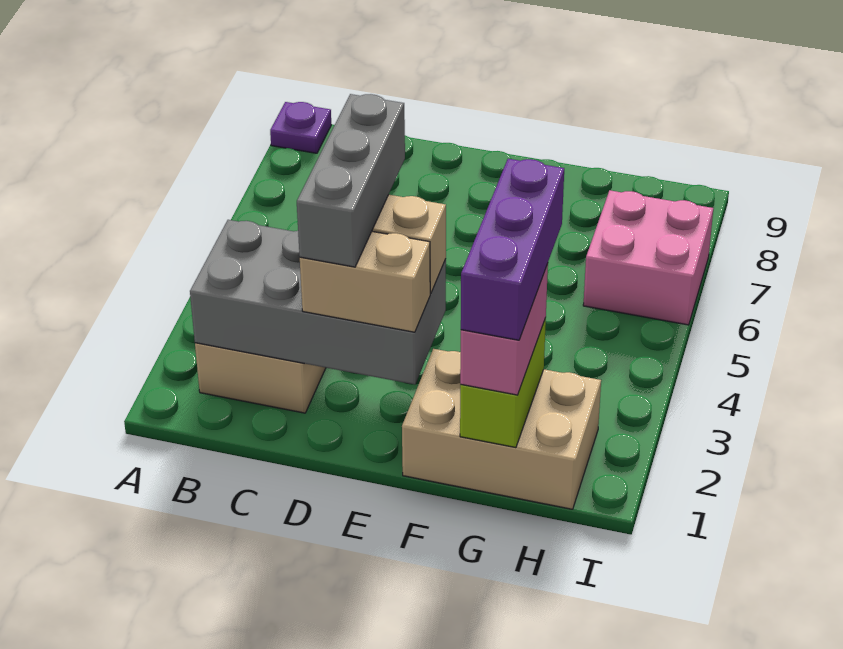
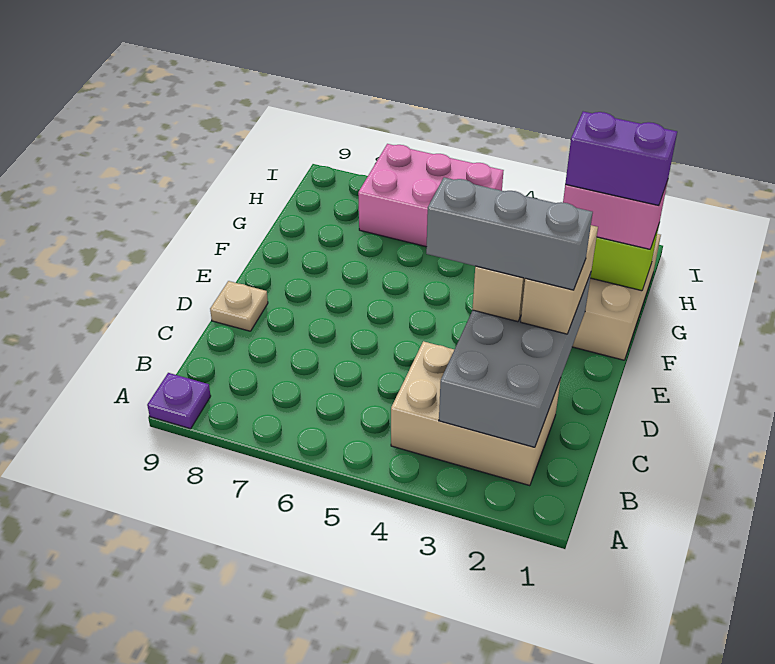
none -> tan plate D9 level 1
purple brick G1:G3 level 4 -> purple brick G1:G2 level 4
pink brick H6:I7 level 1 -> pink brick H5:I7 level 1

